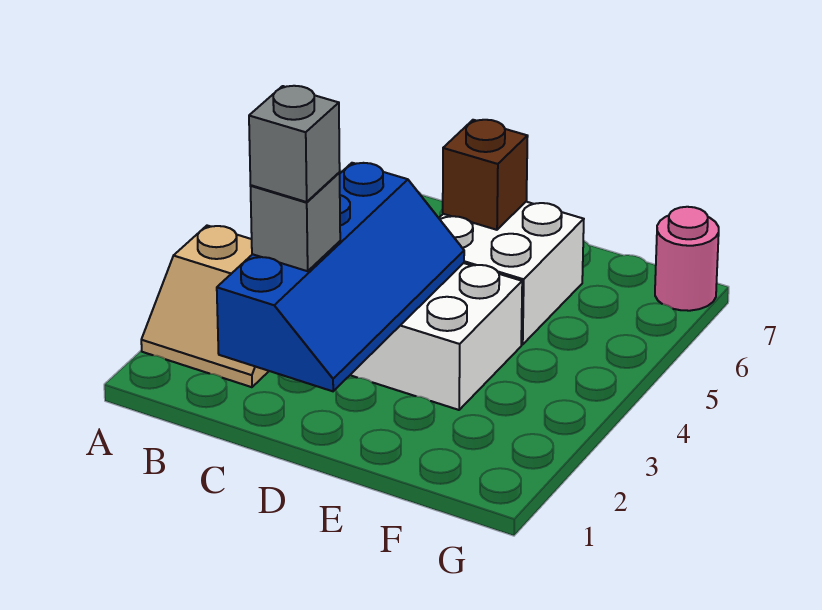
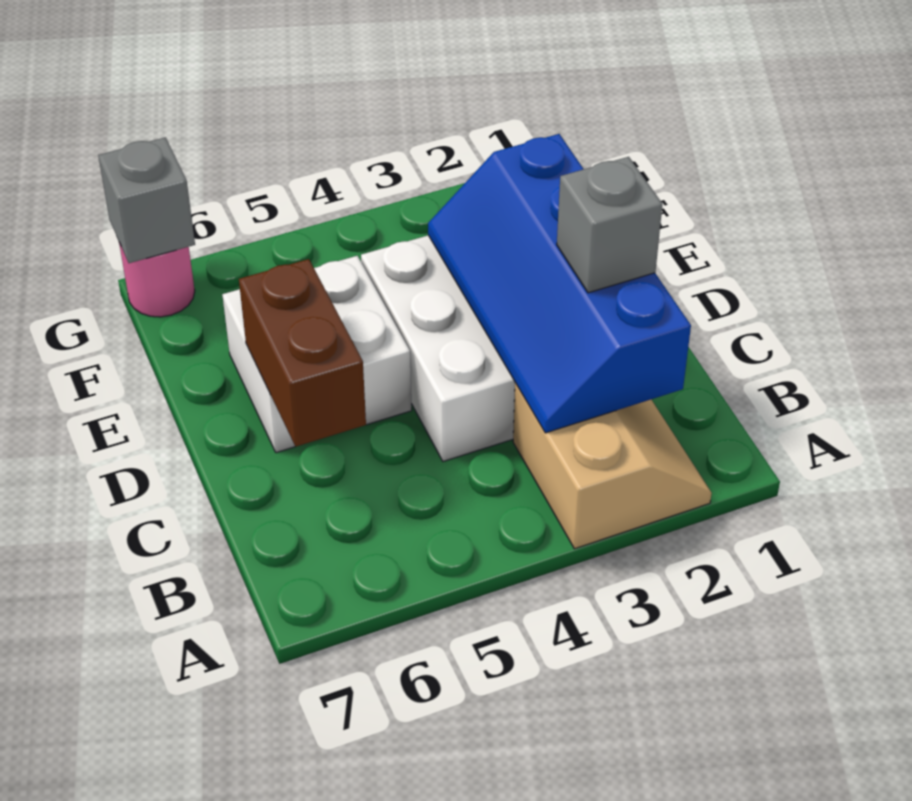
blue slope C1:D4 level 2 top C -> blue slope B2:E3 level 2 top 2
grey brick C2 level 4 -> grey brick G7 level 2
brown brick D6 level 2 -> brown brick C6:D6 level 2

